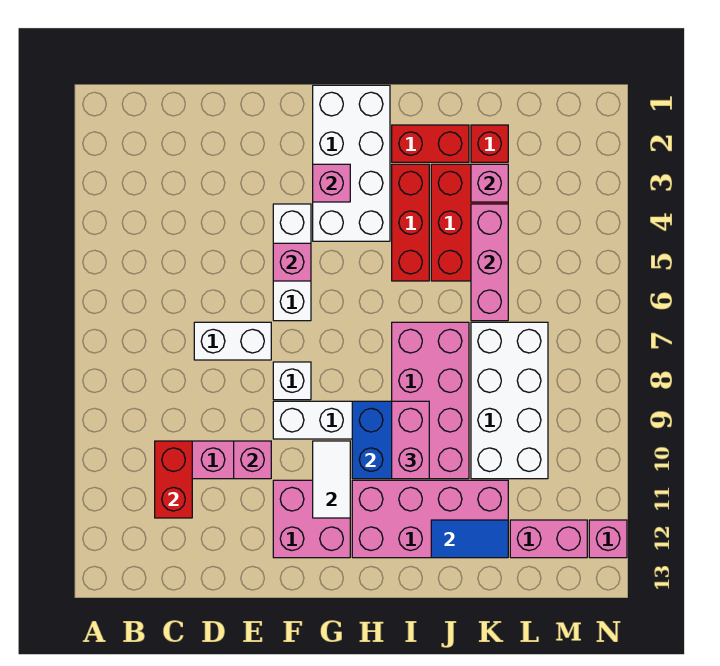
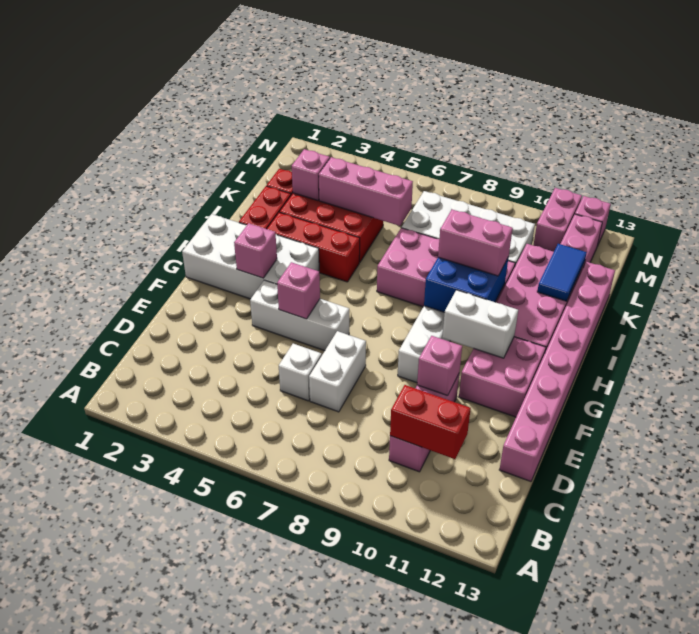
none -> pink brick D13:K13 level 1
white brick F8 level 1 -> white brick D6 level 1
white tile G10:G11 level 2 -> white brick G10:G11 level 2
none -> pink brick M11:N11 level 1

